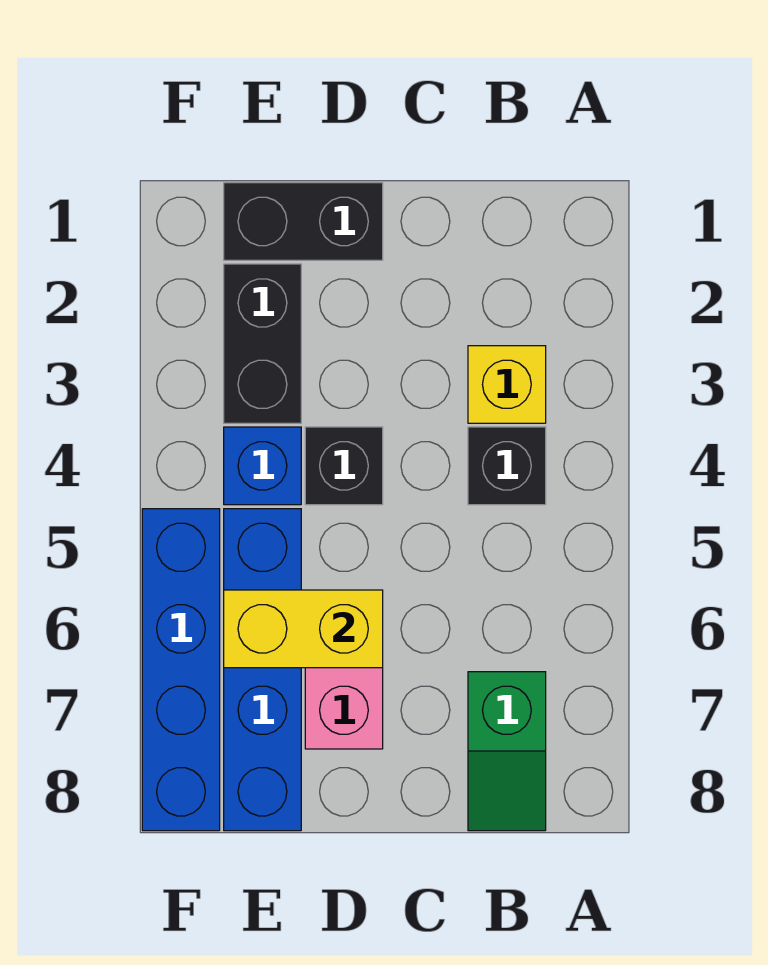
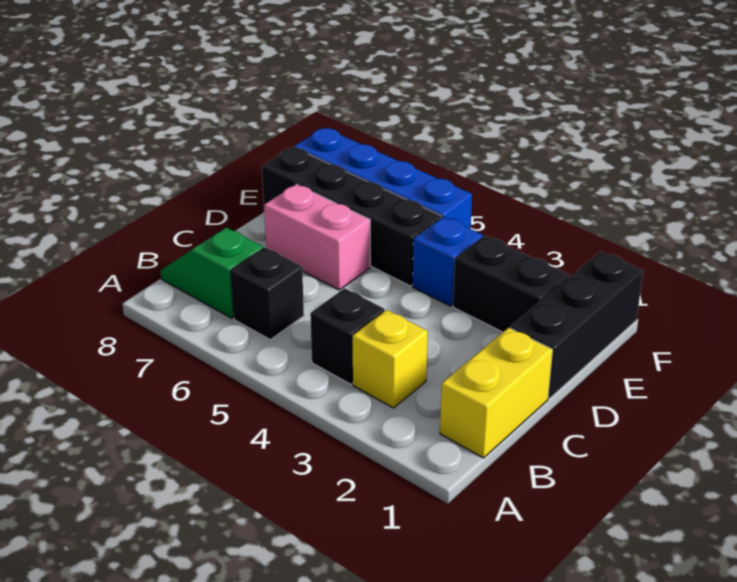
black brick D1:E1 level 1 -> black brick D1:F1 level 1
black brick D4 level 1 -> black brick B6 level 1
yellow brick D6:E6 level 2 -> yellow brick B1:C1 level 1
blue brick E5:E8 level 1 -> black brick E5:E8 level 1

